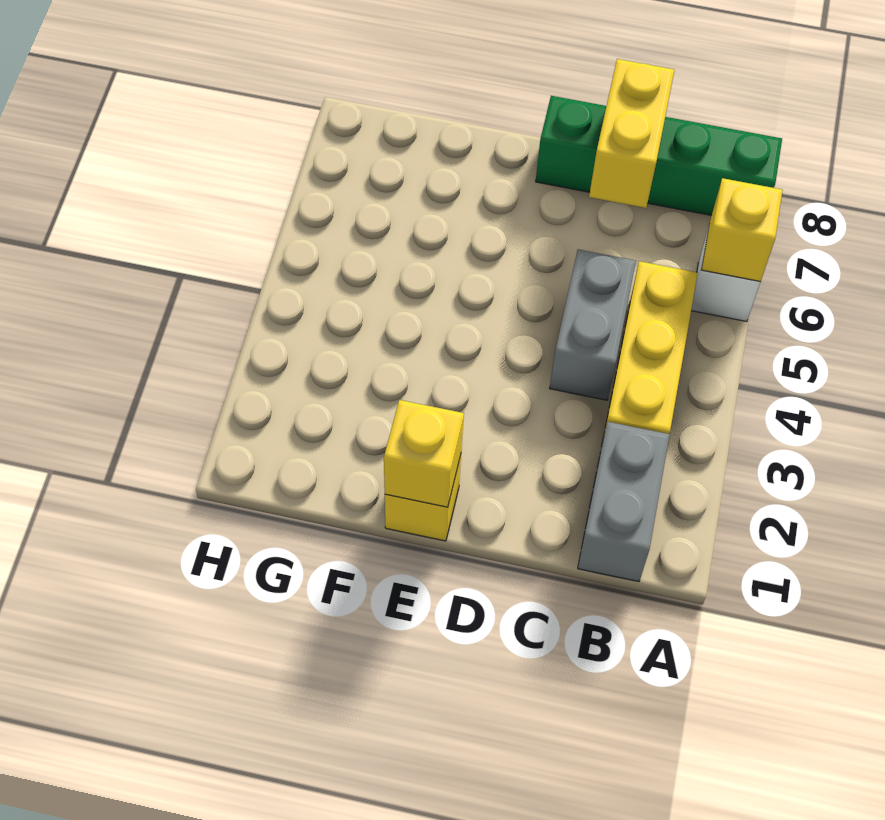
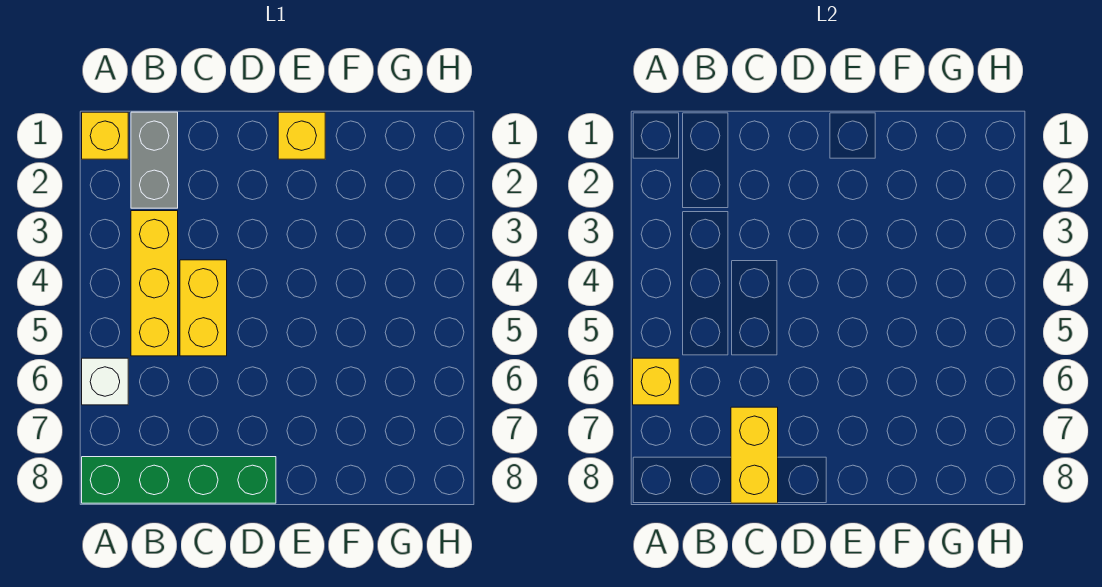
grey brick C4:C5 level 1 -> yellow brick C4:C5 level 1
yellow brick E1 level 2 -> yellow brick A1 level 1

